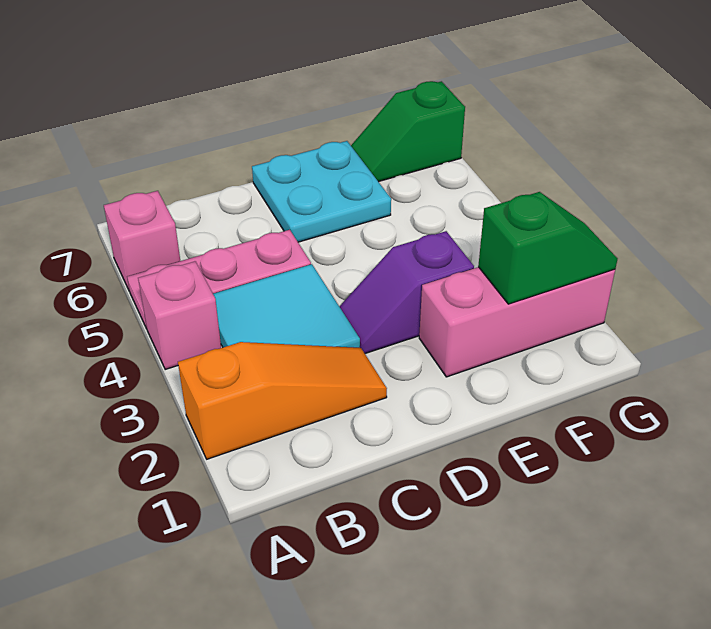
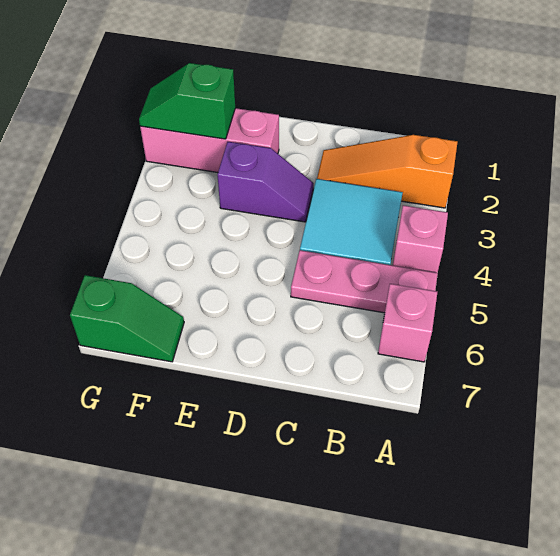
cyan plate D6:E7 level 1 -> none

